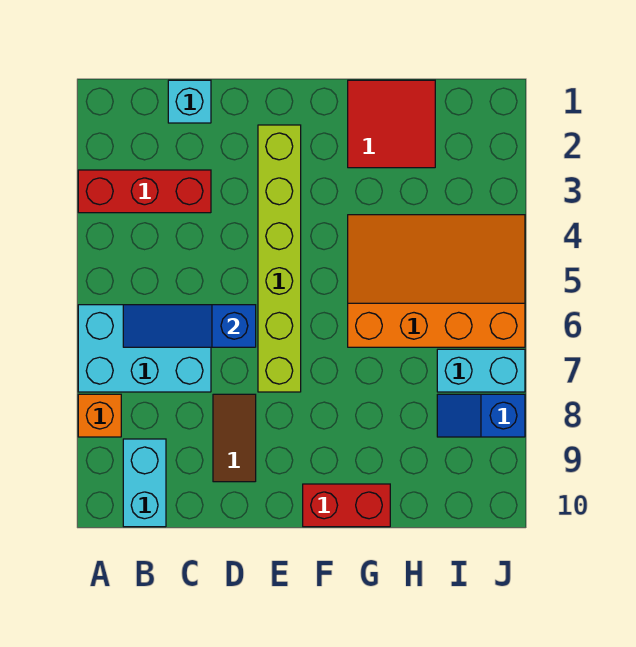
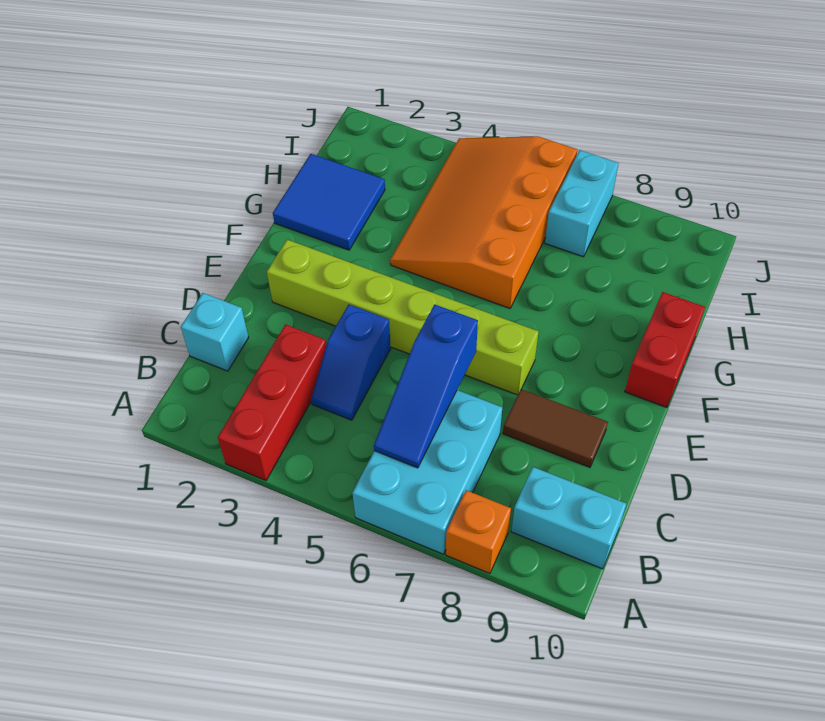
red tile G1:H2 level 1 -> blue tile G1:H2 level 1
blue slope I8:J8 level 1 top J -> blue slope C4:D4 level 1 top D

